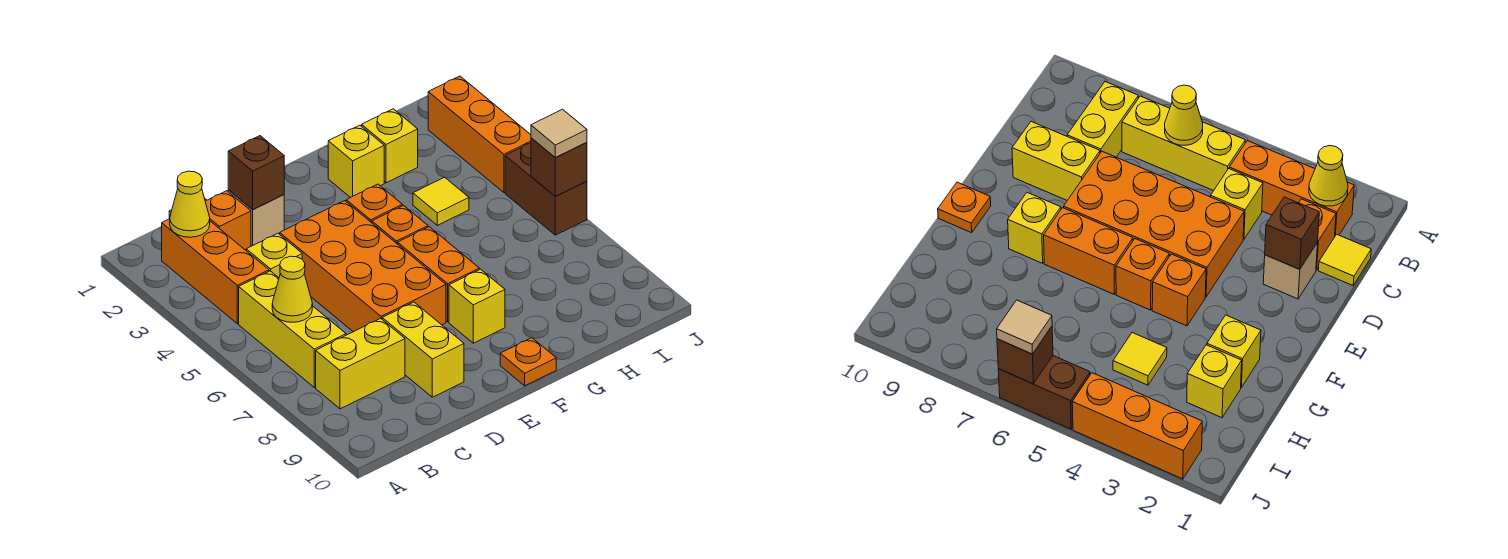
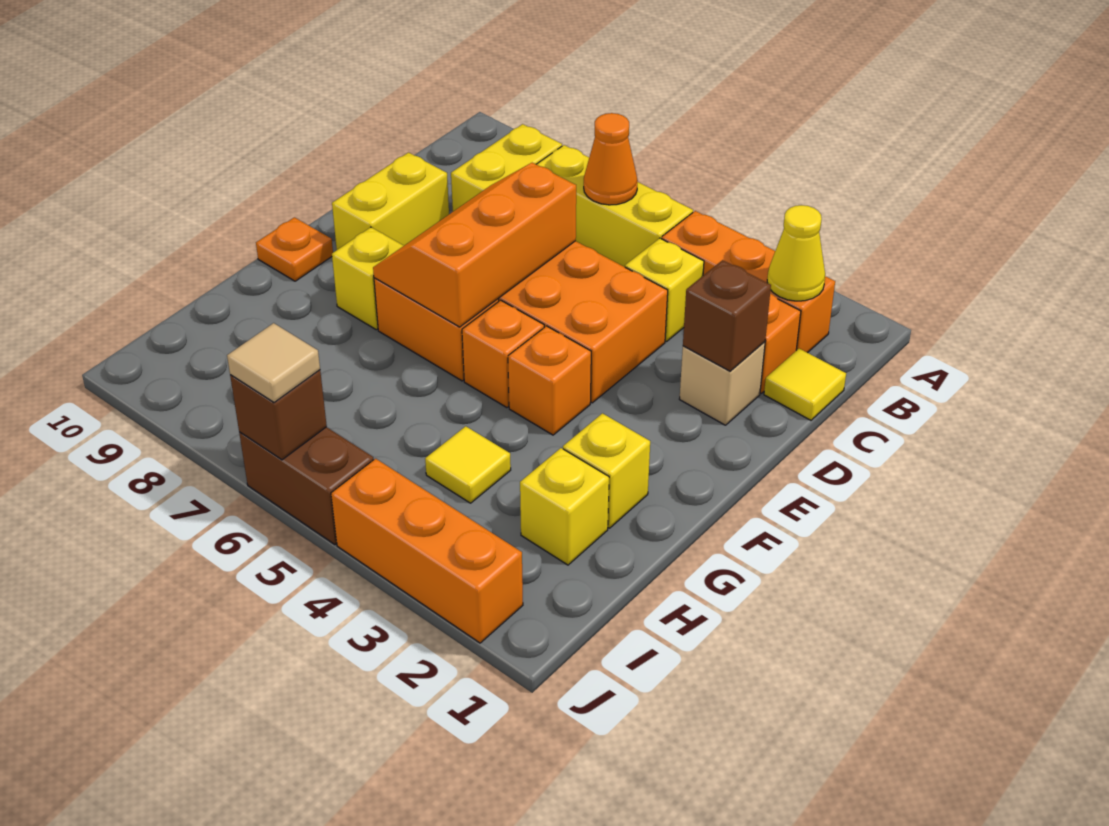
yellow cone B6 level 2 -> orange cone B6 level 2
none -> orange slope D6:F7 level 2 top 6
yellow brick D8:D9 level 1 -> yellow brick D9:E9 level 1

